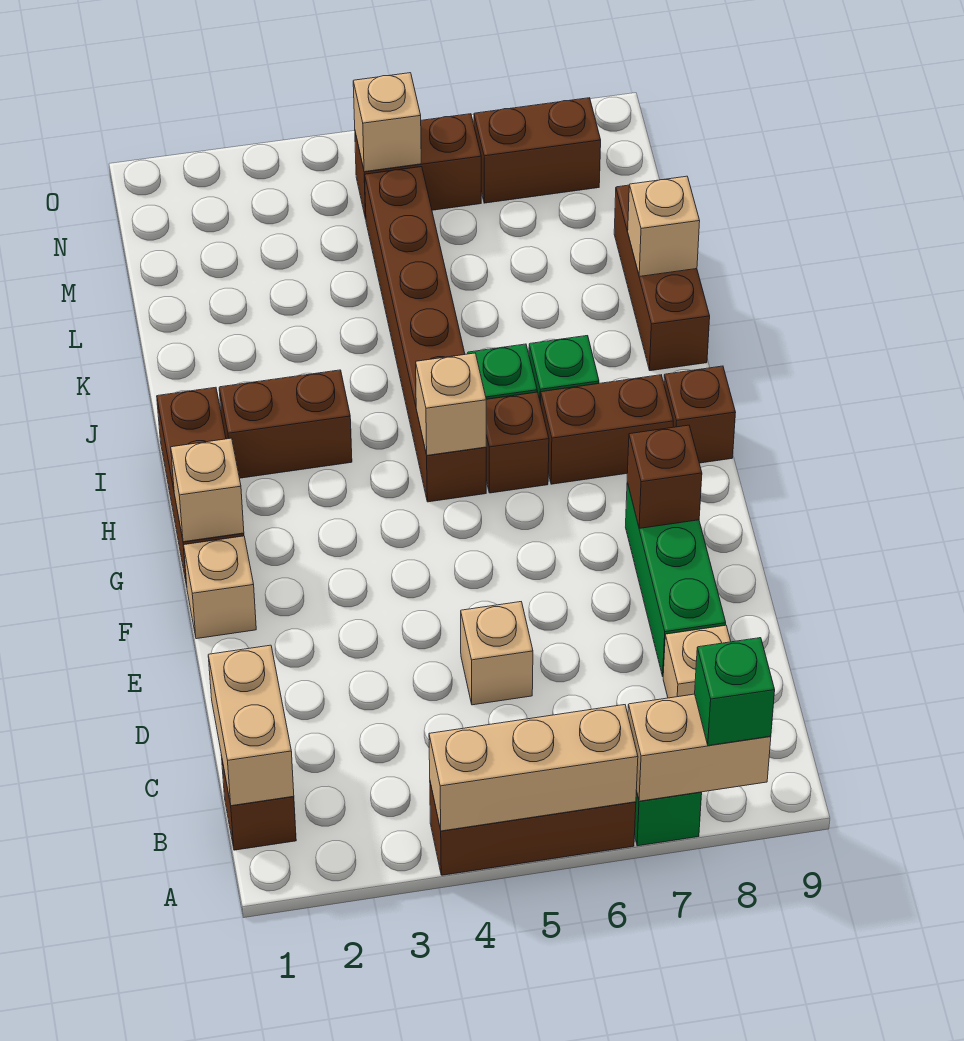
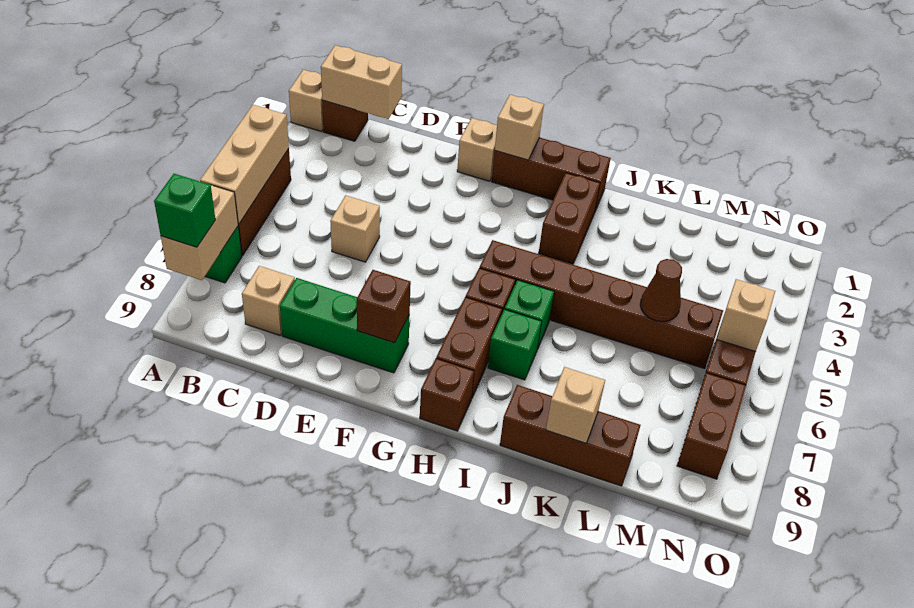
tan brick H5 level 2 -> tan brick A1 level 1
none -> brown cone L5 level 2

